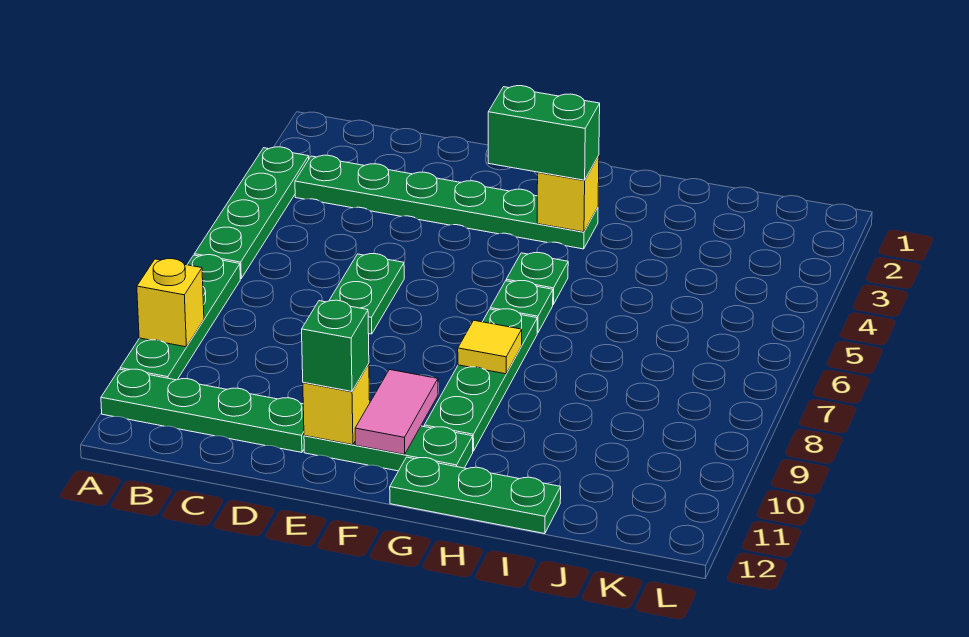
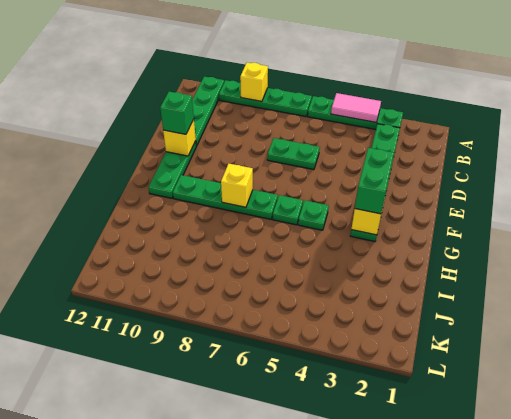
pink tile F10:F11 level 2 -> pink tile A4:A5 level 2
yellow tile G8 level 2 -> yellow brick G8 level 2
green plate G12:I12 level 1 -> none

